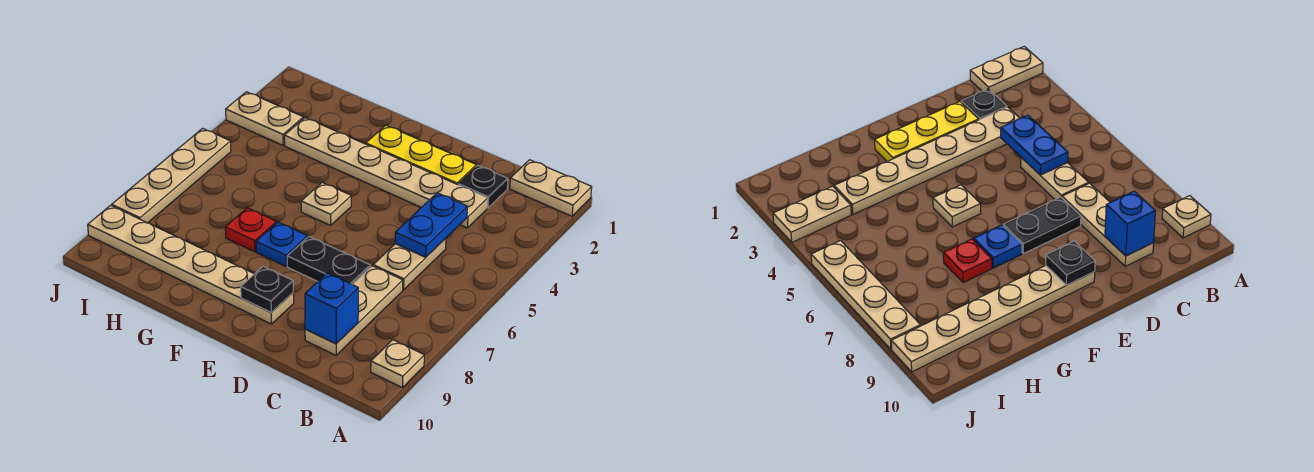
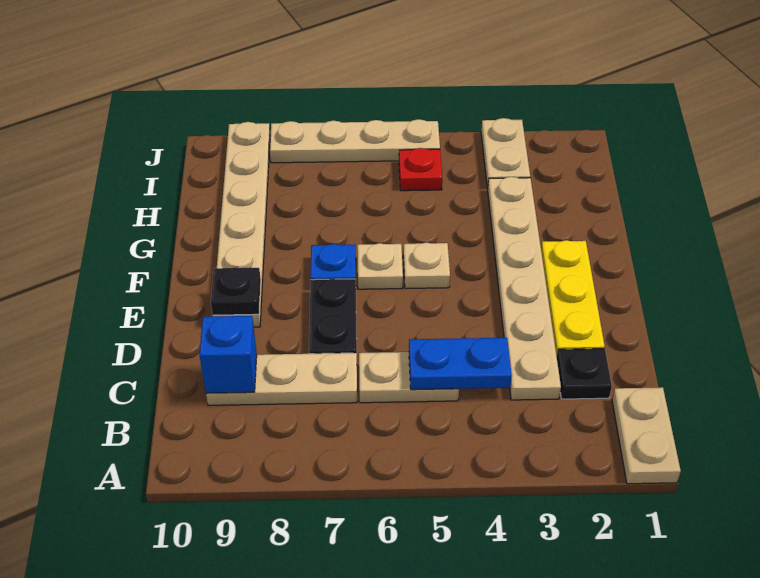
tan plate A9 level 1 -> tan plate F6 level 1
red plate G7 level 1 -> red plate I5 level 1

